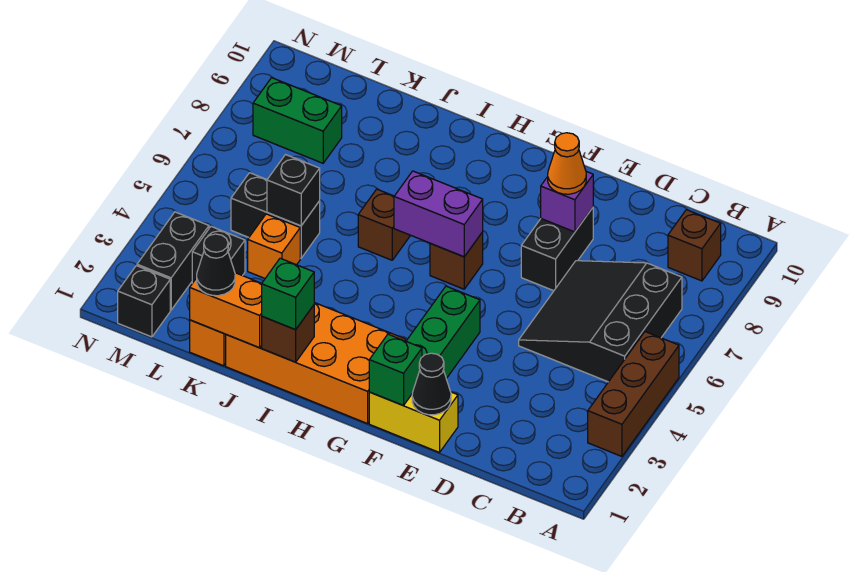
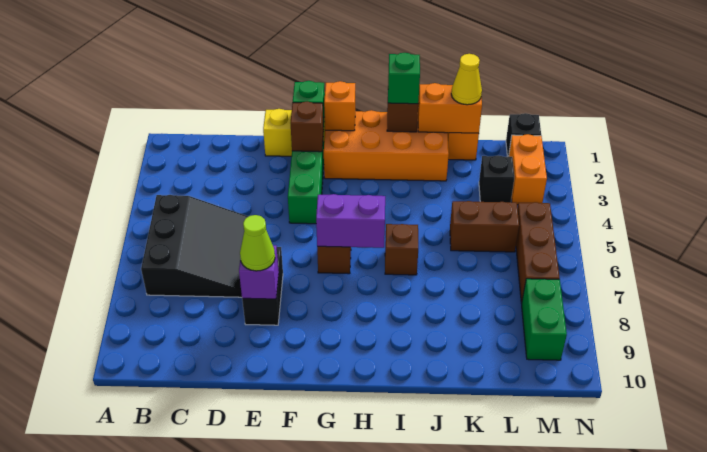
brown brick A3:A5 level 1 -> brown brick M5:M7 level 1
brown brick B9 level 1 -> brown brick F2 level 2
black cone E1 level 2 -> none
orange cone E8 level 3 -> lime cone E8 level 3
black cone K1 level 3 -> yellow cone K1 level 3
orange brick K4 level 1 -> orange brick G1 level 2
black brick K5:L5 level 1 -> brown brick K5:L5 level 1
black brick K5 level 2 -> none
green brick L8:M8 level 1 -> green brick M8:M9 level 1
black brick M2:M3 level 1 -> orange brick M2:M3 level 1

